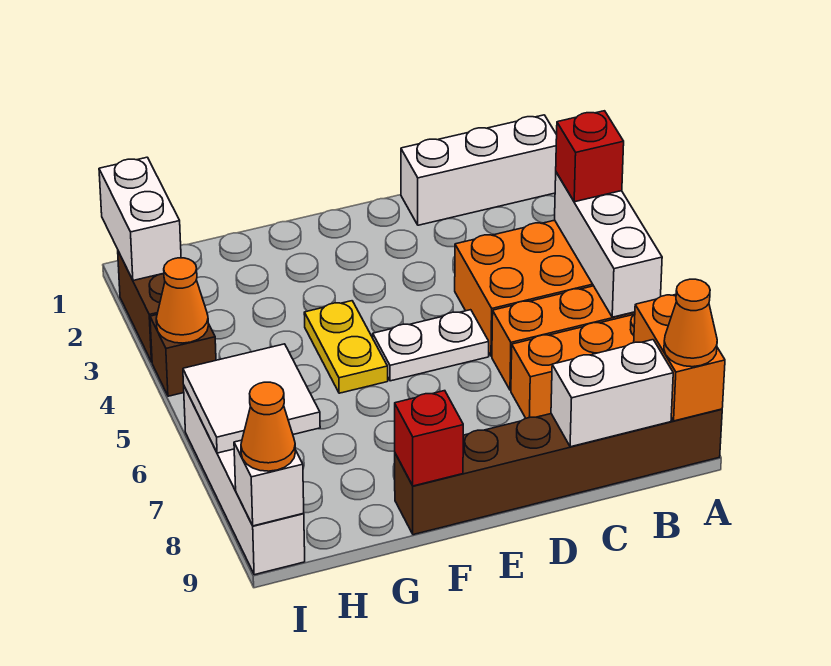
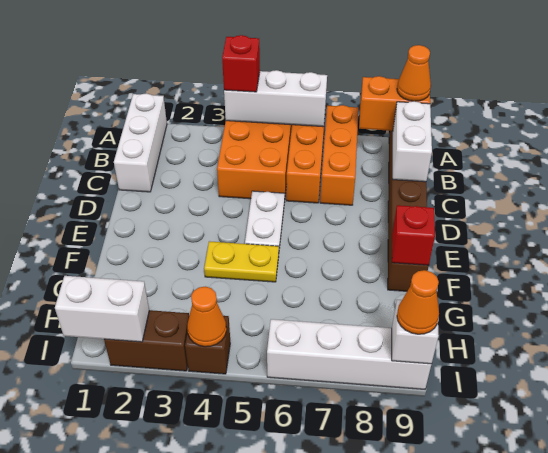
white tile H6:I7 level 2 -> none

